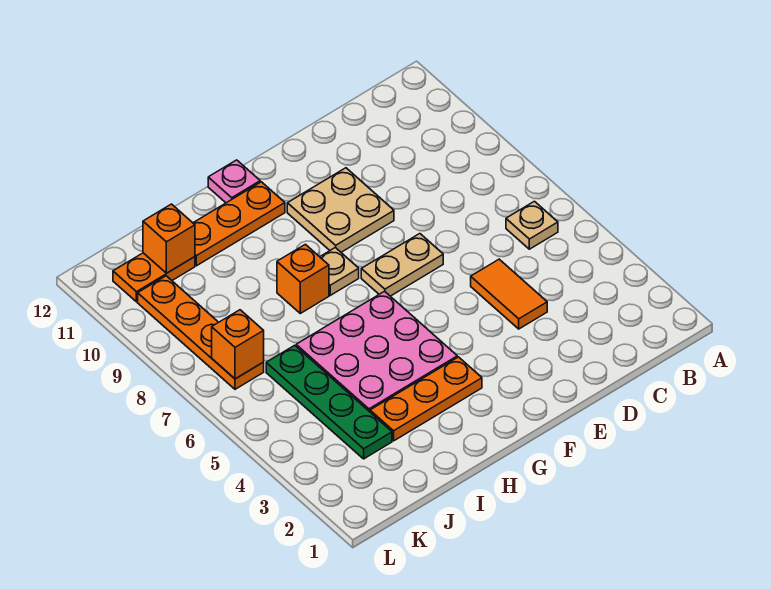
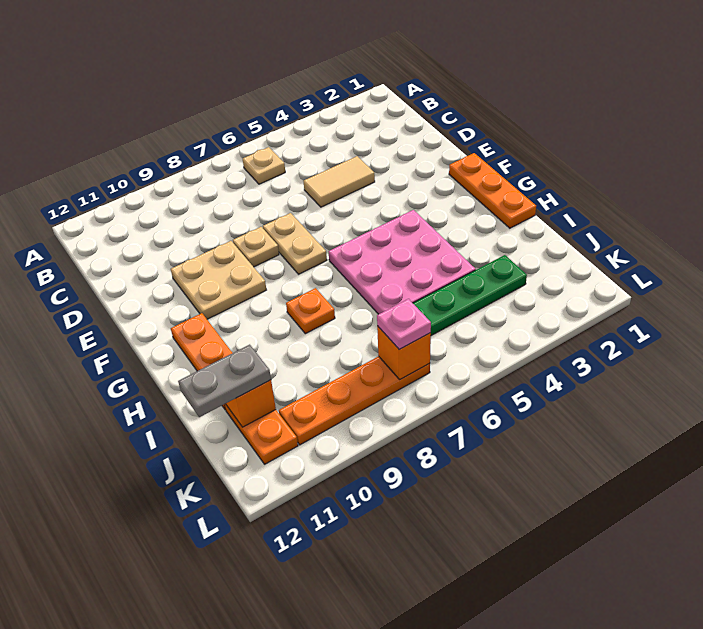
orange tile D4:D5 level 1 -> tan tile D4:D5 level 1
orange plate G3:I3 level 1 -> orange plate F1:H1 level 1
tan plate G8 level 1 -> tan plate E8 level 1
pink plate G12 level 1 -> pink plate K7 level 3
orange brick H8 level 1 -> orange plate H8 level 1
none -> grey plate J11:J12 level 3

